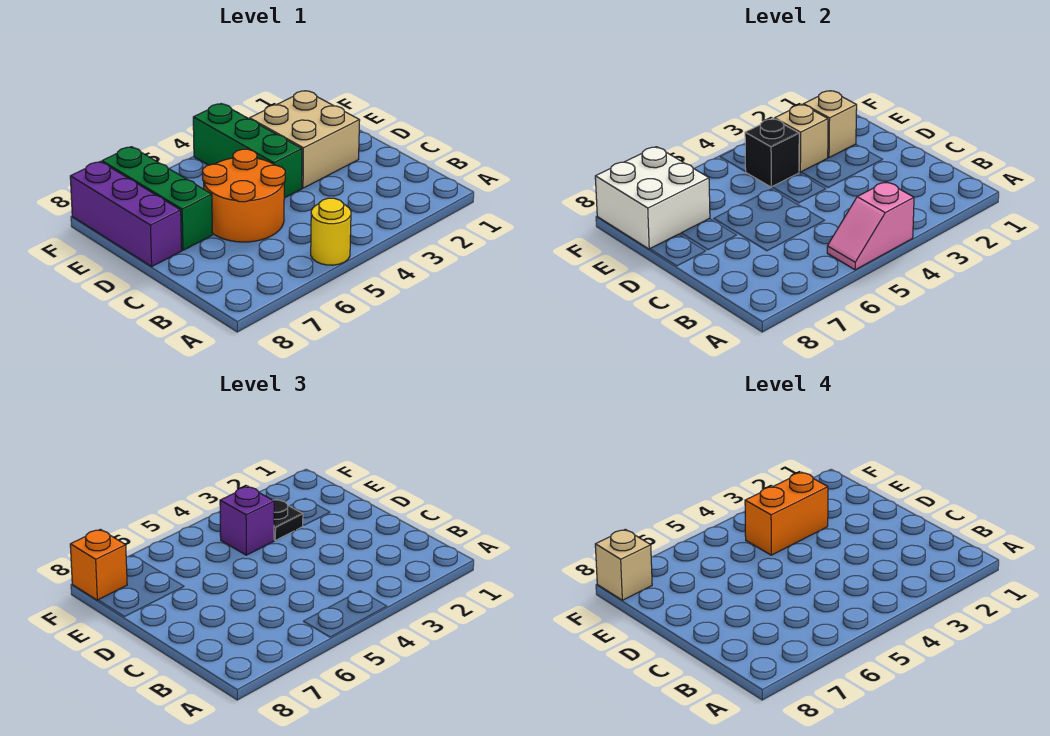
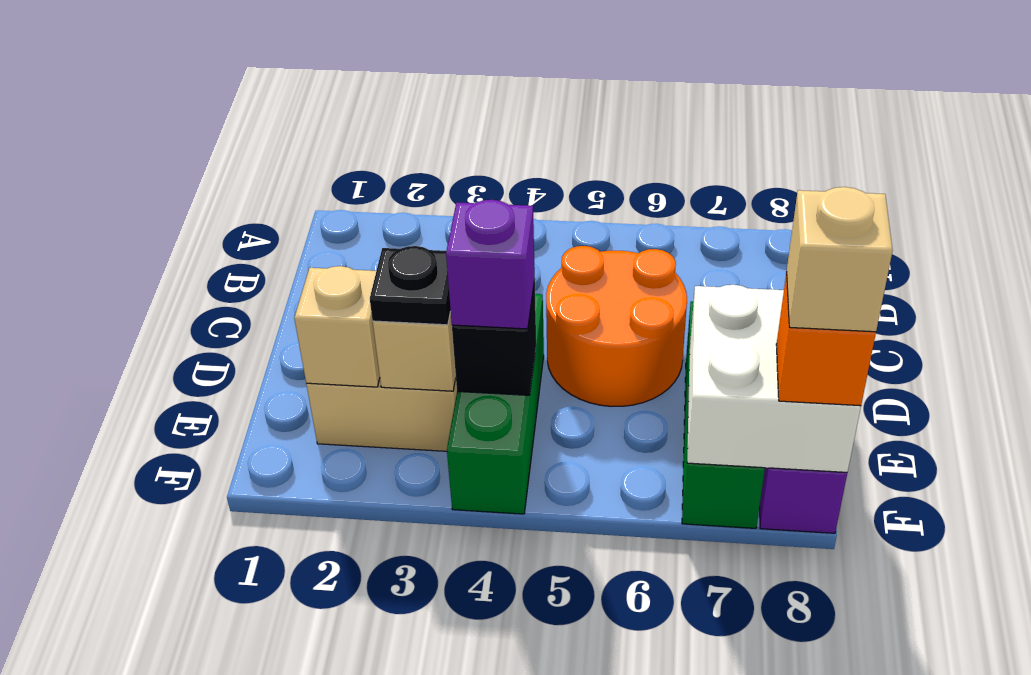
pink slope A4:A5 level 2 top 4 -> none
yellow round brick A5 level 1 -> none
orange brick E3:E4 level 4 -> none

